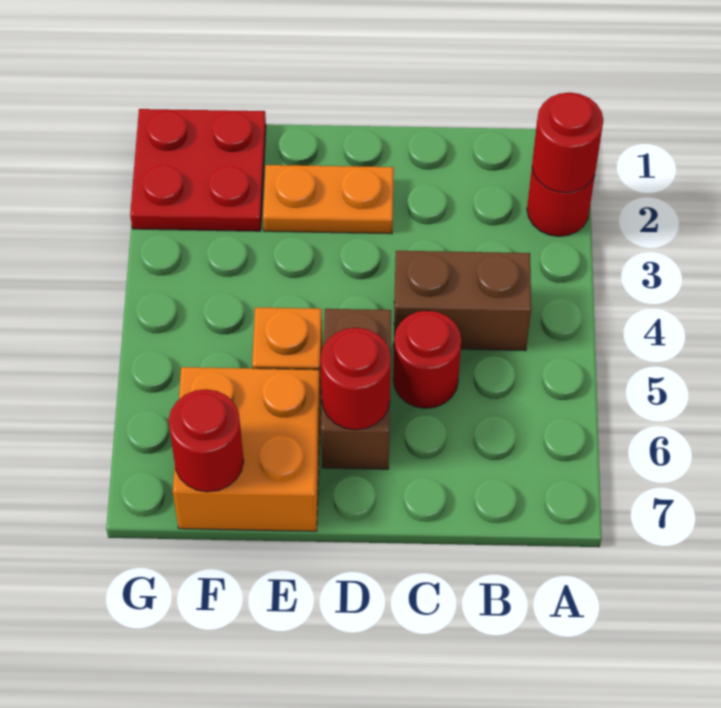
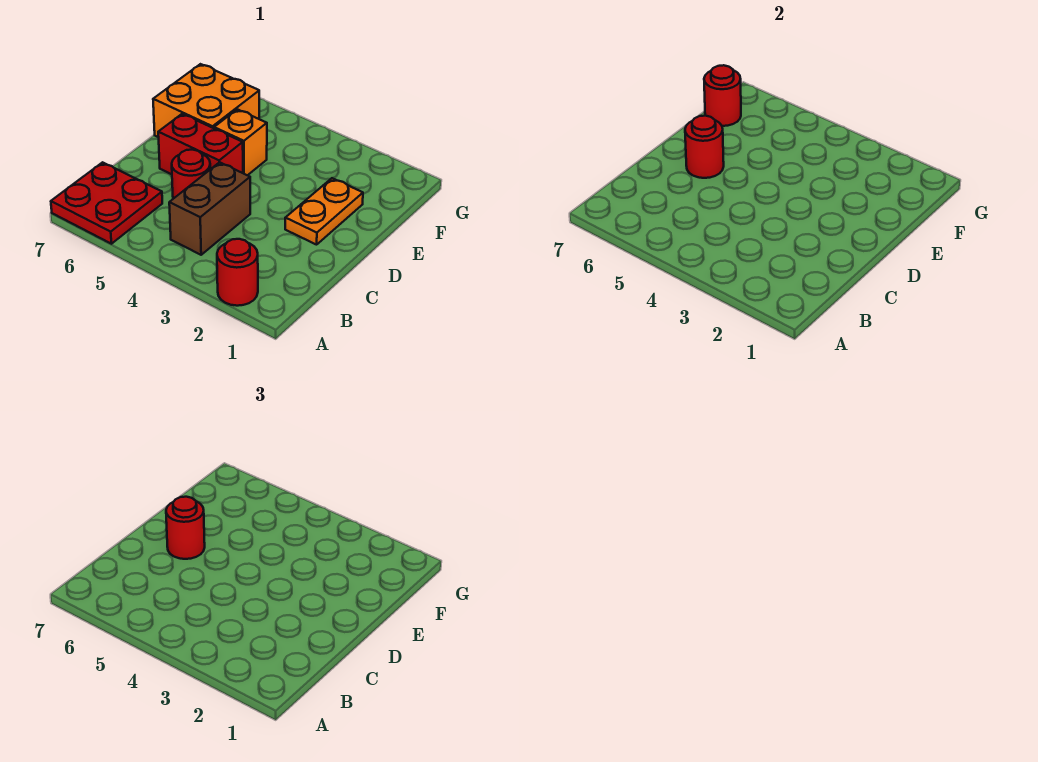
red round brick A2 level 2 -> red round brick D6 level 3
brown brick D5:D6 level 1 -> red brick D5:D6 level 1
red plate F1:G2 level 1 -> red plate A6:B7 level 1

